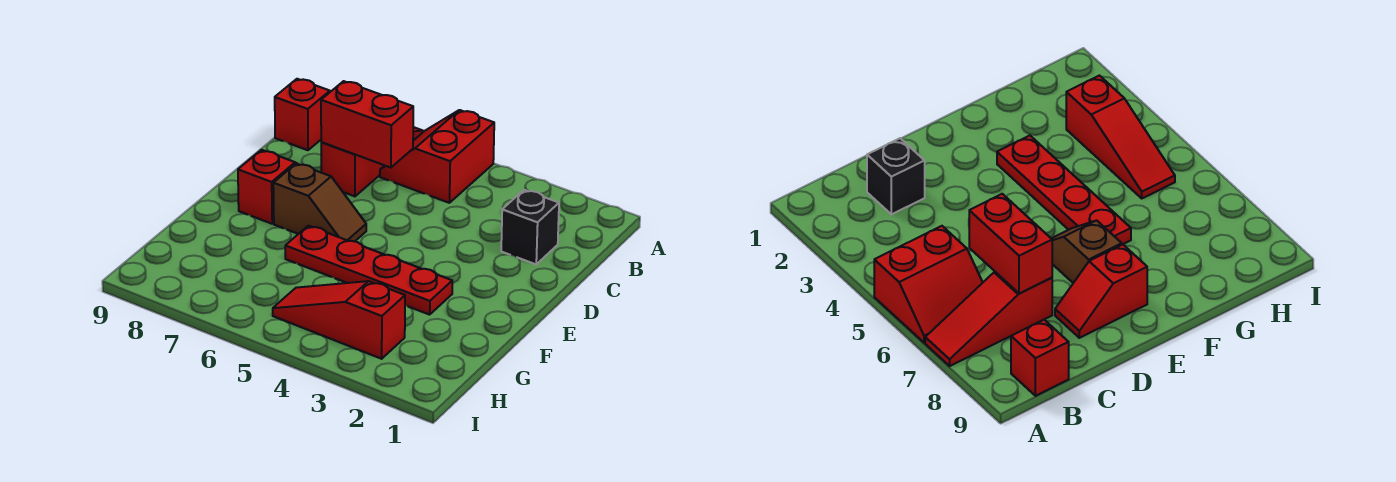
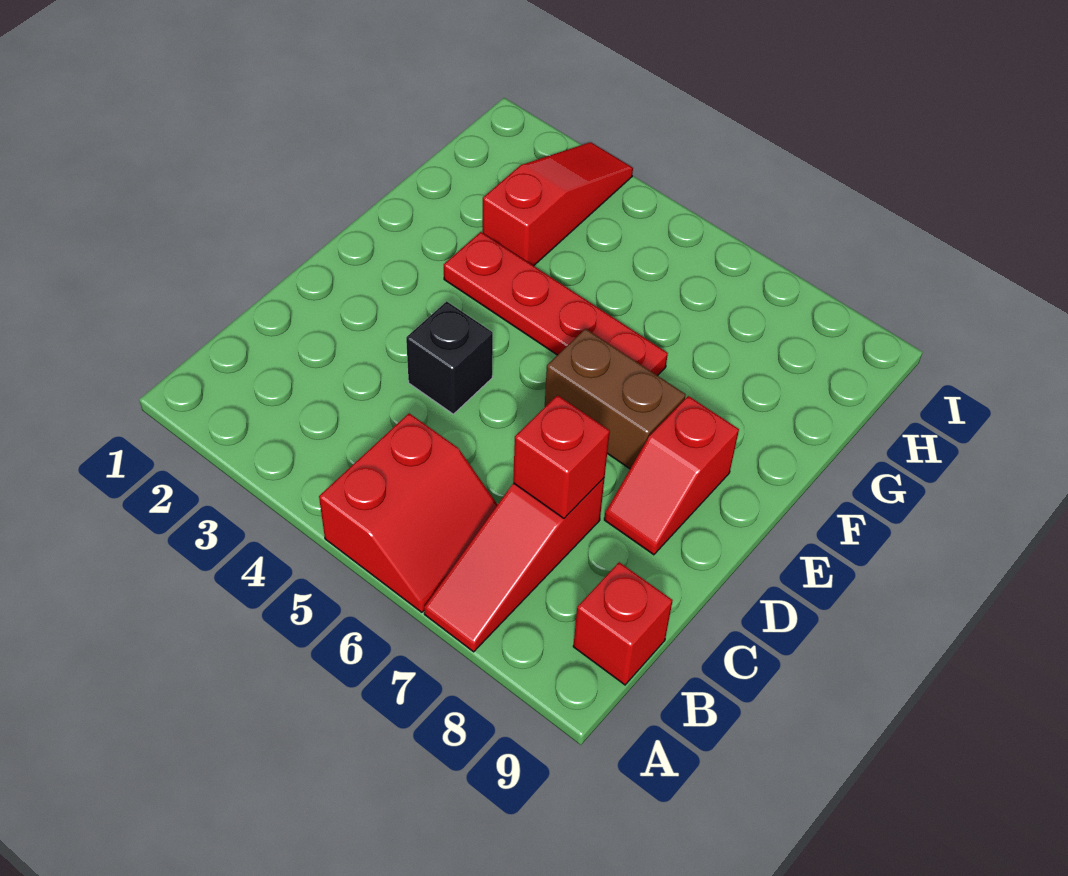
black brick C2 level 1 -> black brick D4 level 1
red brick C6:C7 level 2 -> red brick C7 level 2
brown slope E6:E7 level 1 top 7 -> brown brick E6:E7 level 1
red slope H3:H5 level 1 top 3 -> red slope G3:I3 level 1 top G

